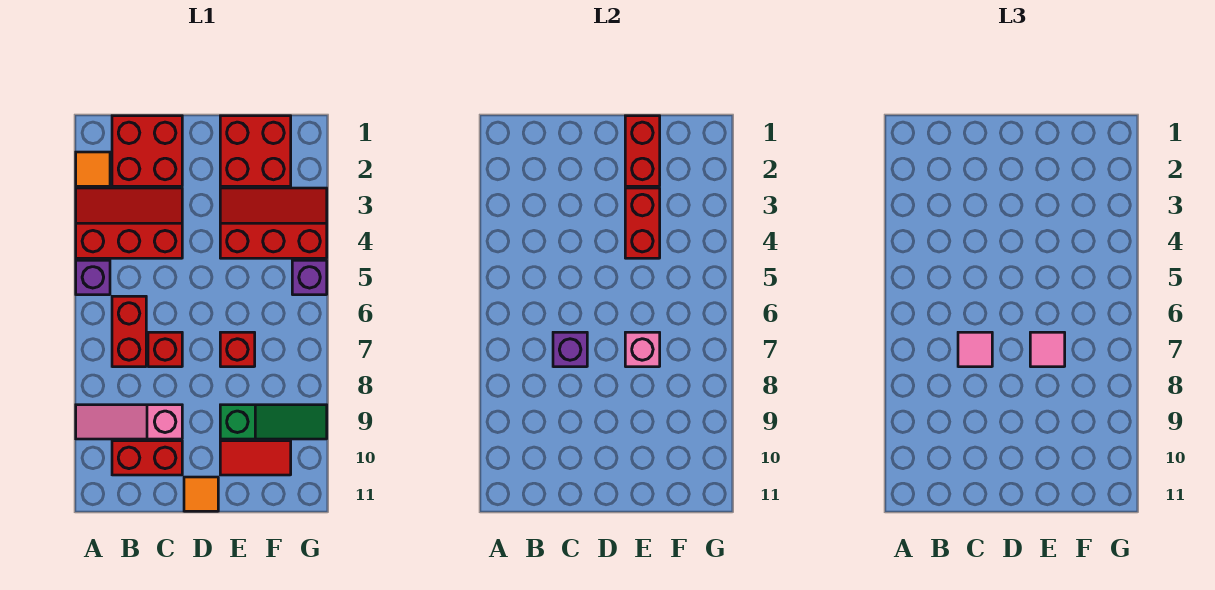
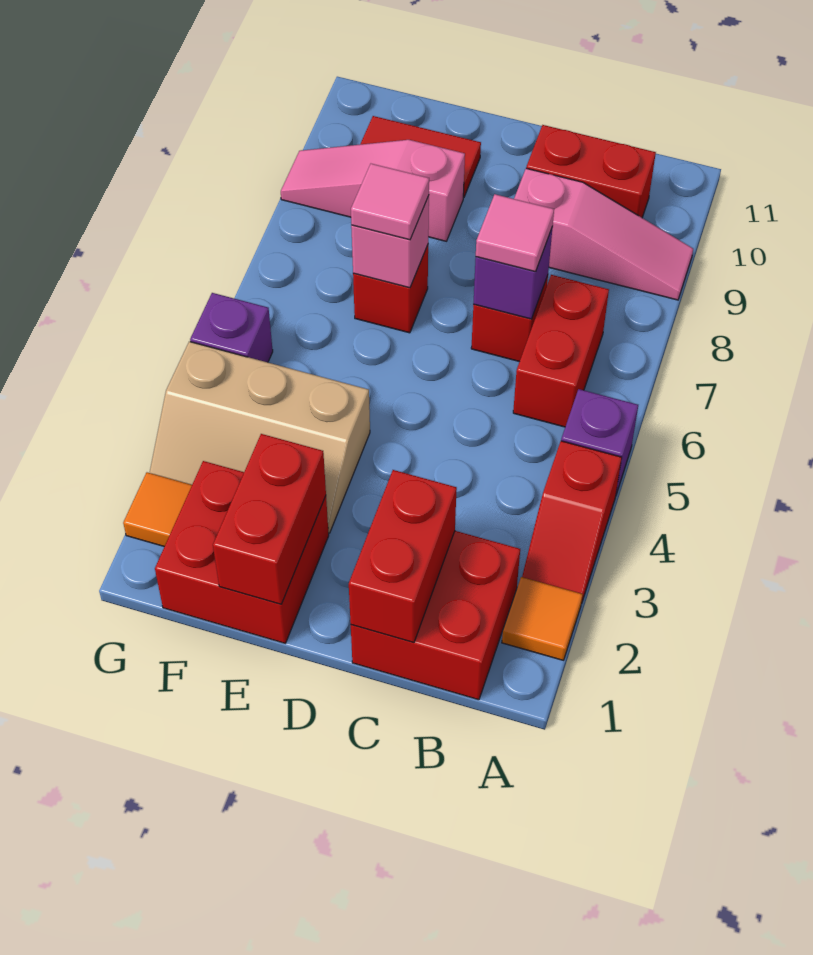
red slope A3:C4 level 1 top 4 -> red slope A3:A4 level 1 top 4
orange tile D11 level 1 -> orange tile G2 level 1
red slope E3:G4 level 1 top 4 -> tan slope E3:G4 level 1 top 4
red brick E3:E4 level 2 -> red brick C1:C2 level 2
green slope E9:G9 level 1 top E -> pink slope E9:G9 level 1 top E

